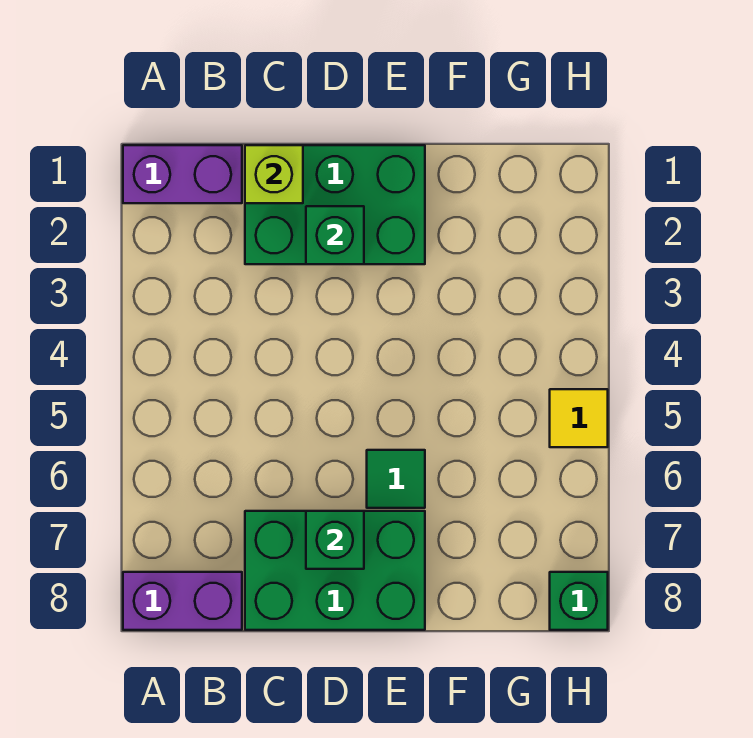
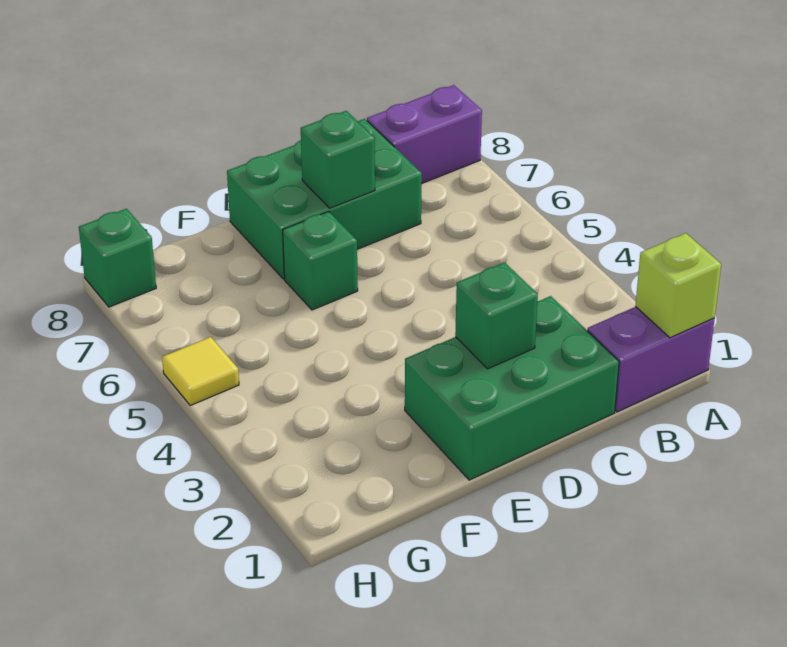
lime brick C1 level 2 -> lime brick A1 level 2
green tile E6 level 1 -> green brick E6 level 1

